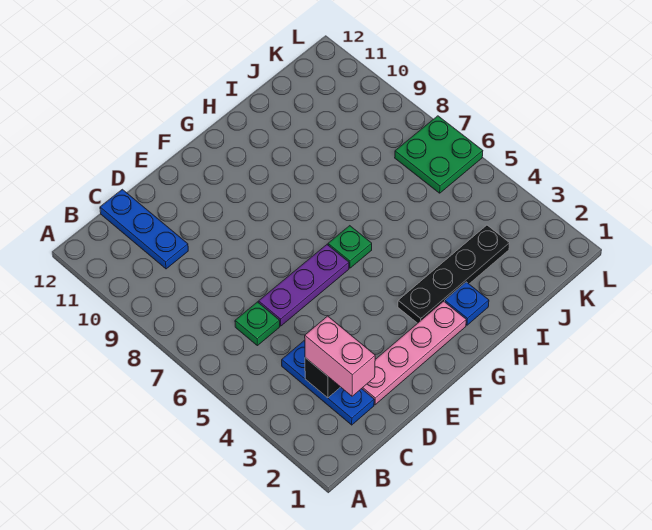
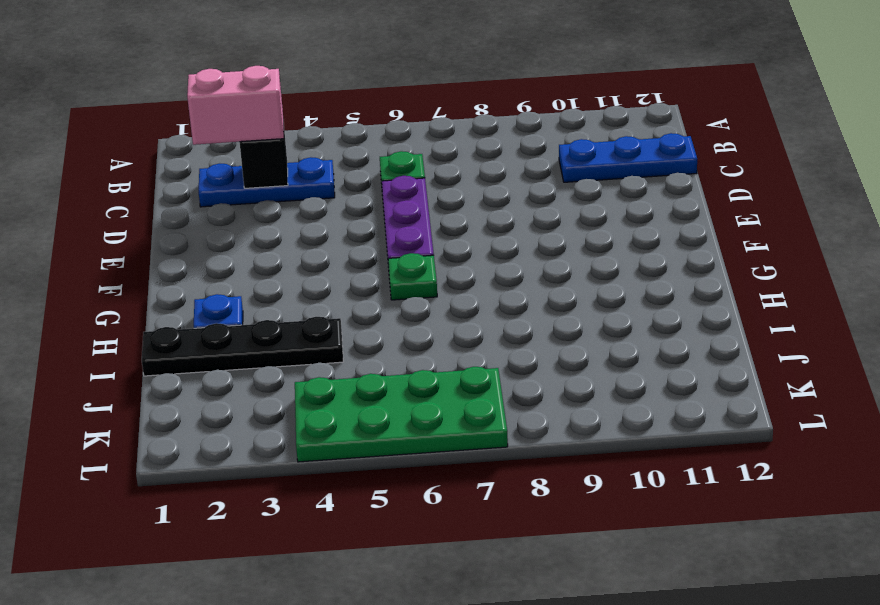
pink plate D2:G2 level 1 -> none
black plate G3:J3 level 1 -> black plate I1:I4 level 1
green plate K6:L7 level 1 -> green plate K4:L7 level 1

